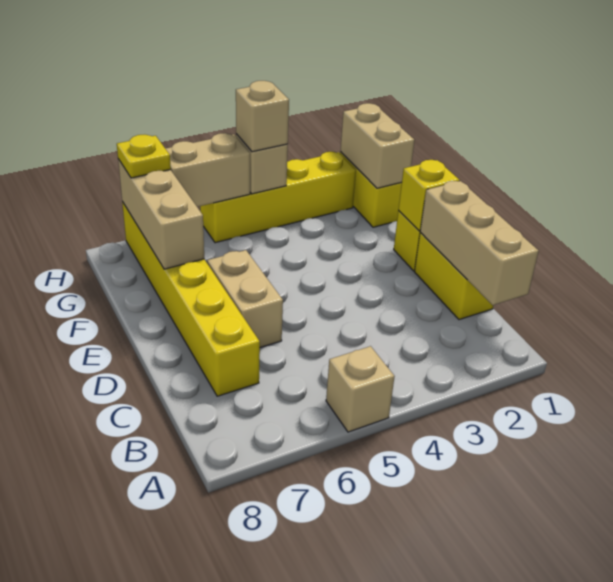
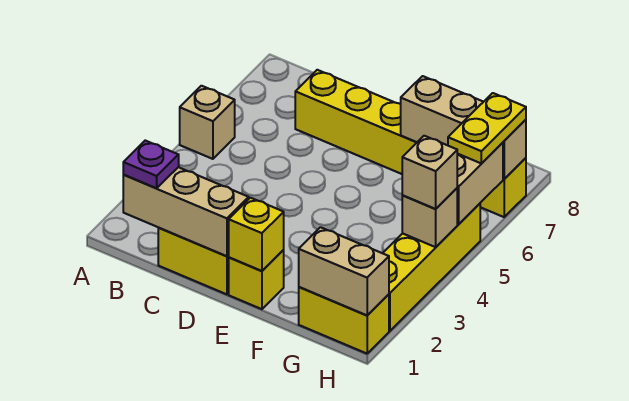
none -> purple plate B1 level 3
tan brick D6:E6 level 1 -> none
yellow plate H7 level 3 -> yellow plate H6:H7 level 3

